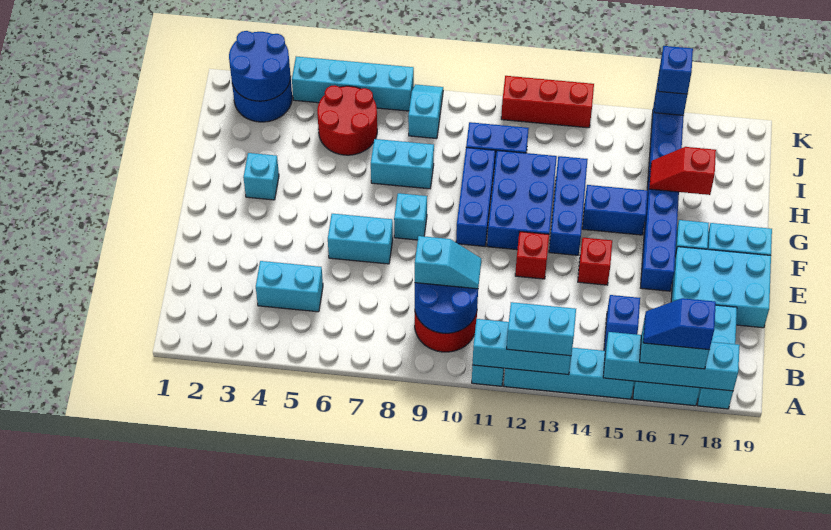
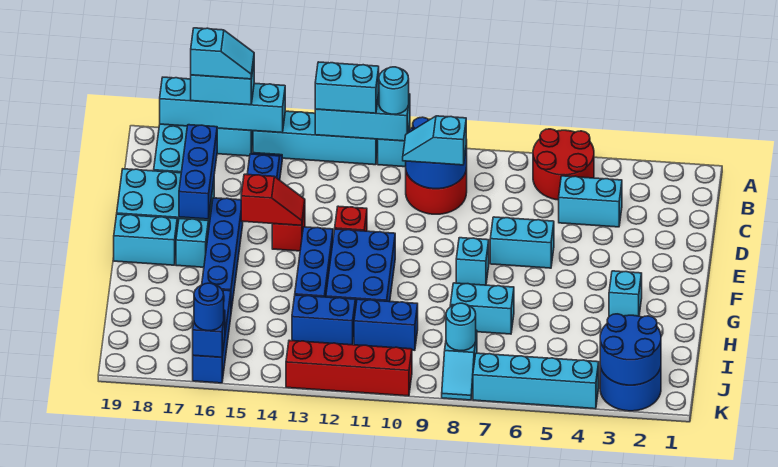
none -> cyan round brick A11 level 3
blue slope A16:A17 level 4 top 17 -> cyan slope A16:A17 level 4 top 17
blue brick F10:H10 level 1 -> blue brick C17:E17 level 2
blue brick G14:G15 level 1 -> blue brick I12:I13 level 1
red slope H16:H17 level 2 top 17 -> red slope E14:E15 level 2 top 15
red round brick I5:J6 level 1 -> red round brick A5:B6 level 1
none -> cyan round brick J8 level 2
red brick K11:K13 level 1 -> red brick K10:K13 level 1
blue brick K16 level 3 -> blue round brick K16 level 3

